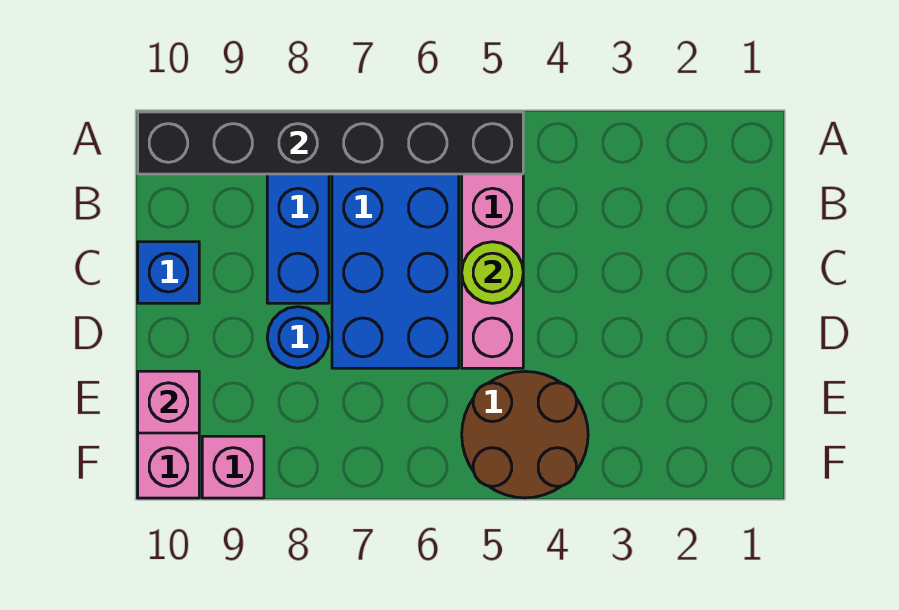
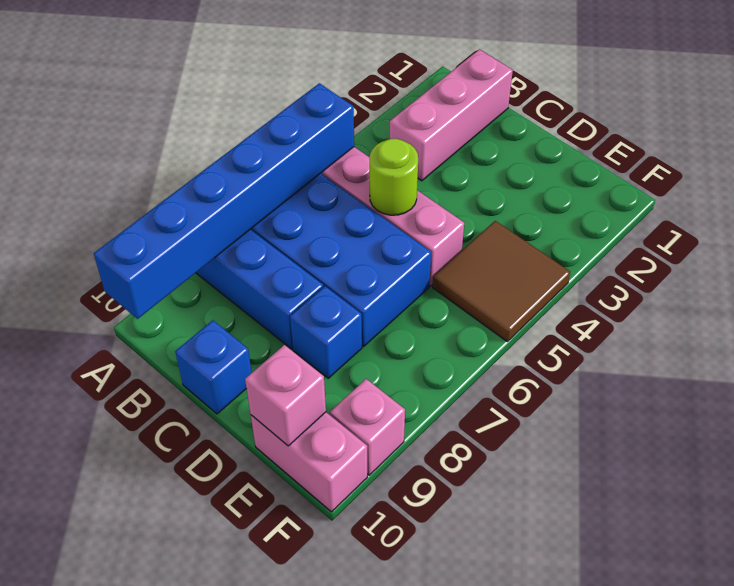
black brick A5:A10 level 2 -> blue brick A5:A10 level 2
none -> pink brick B1:B3 level 1
blue round brick D8 level 1 -> blue brick D8 level 1
brown round brick E4:F5 level 1 -> brown tile E4:F5 level 1

